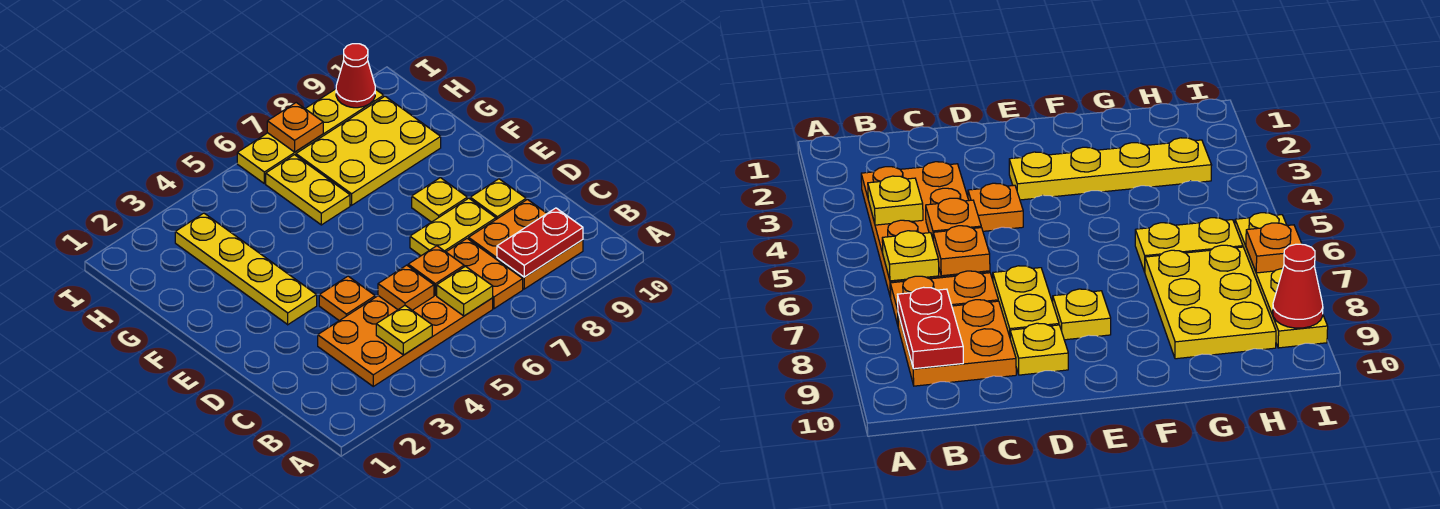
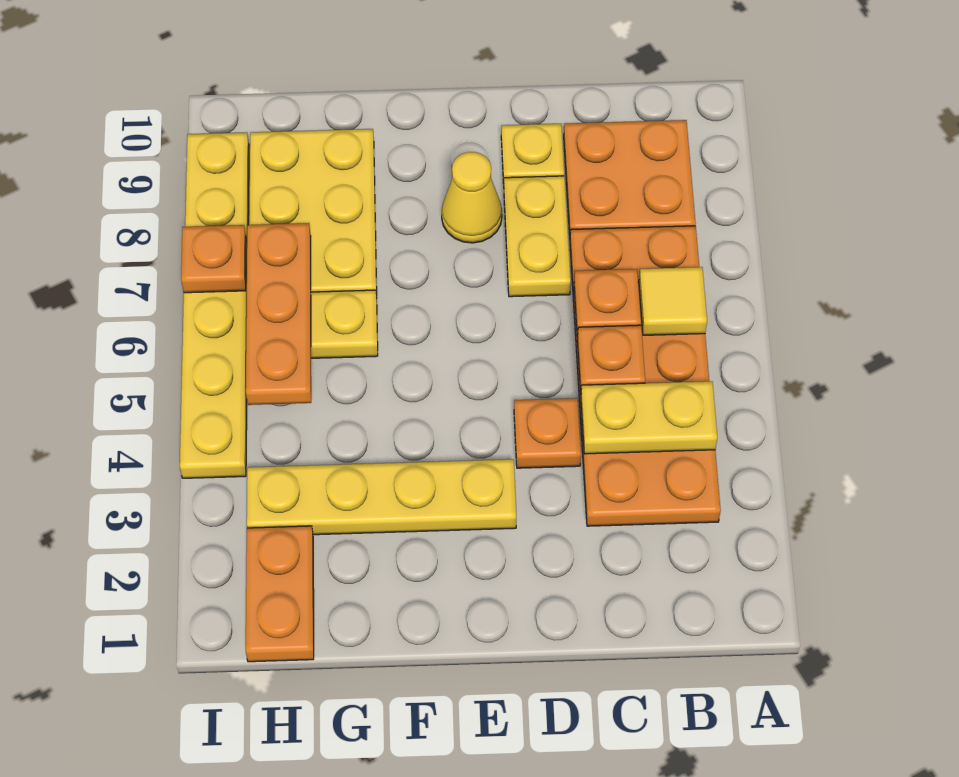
yellow plate B4 level 2 -> yellow plate B4:C4 level 2
yellow plate B6 level 2 -> yellow tile B6 level 2
red plate B8:B9 level 2 -> none
yellow plate E8 level 1 -> yellow cone E8 level 1
none -> orange plate H1:H2 level 1
none -> orange plate H5:H7 level 2
yellow plate I6:I9 level 1 -> yellow plate I4:I9 level 1
red cone I9 level 2 -> none

